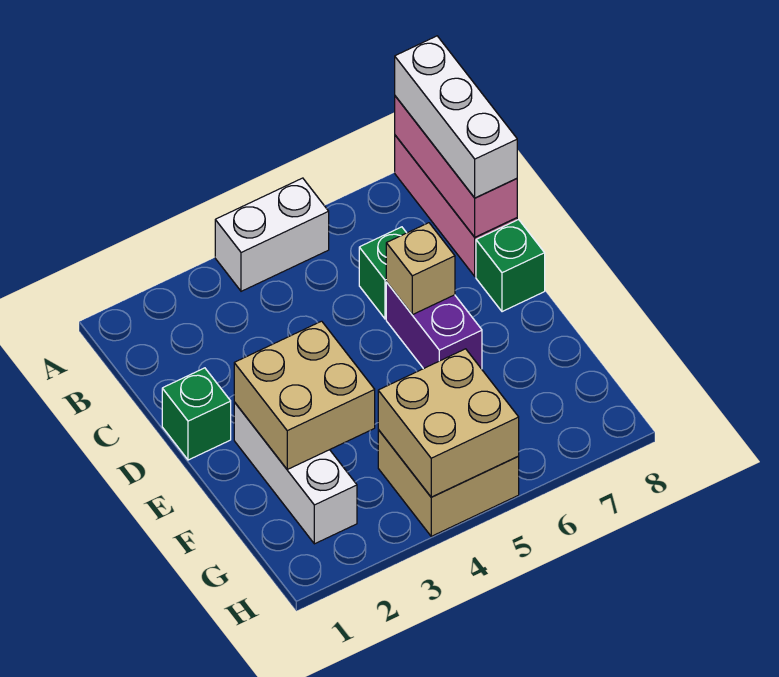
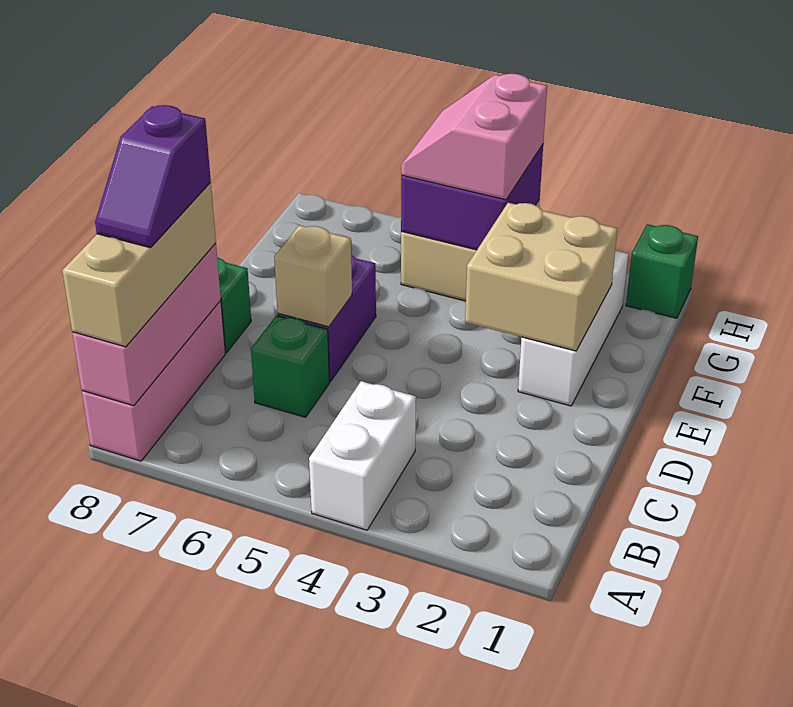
white brick A4:A5 level 1 -> white brick A4:B4 level 1
white brick A8:C8 level 3 -> tan brick A8:C8 level 3
none -> purple slope B8:C8 level 4 top C
green brick D1 level 1 -> green brick H1 level 1
tan brick G4:H5 level 2 -> purple brick G4:H5 level 2
none -> pink slope G4:H5 level 3 top 4

